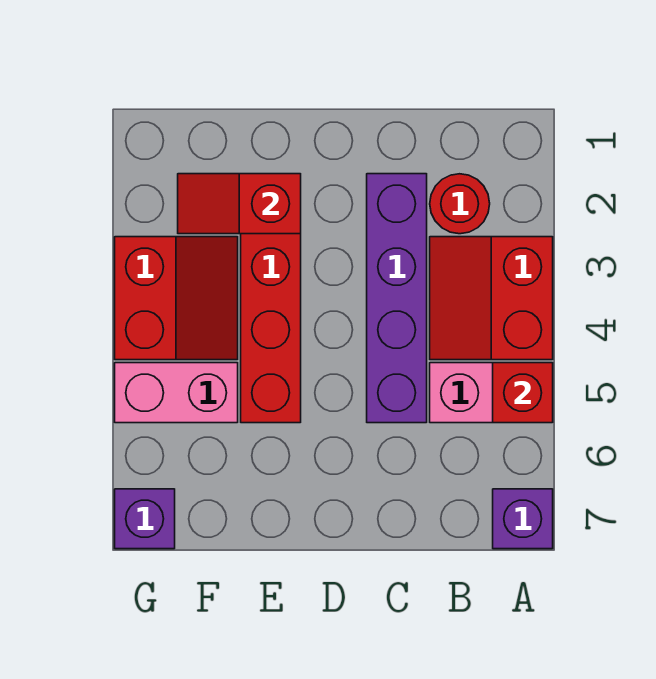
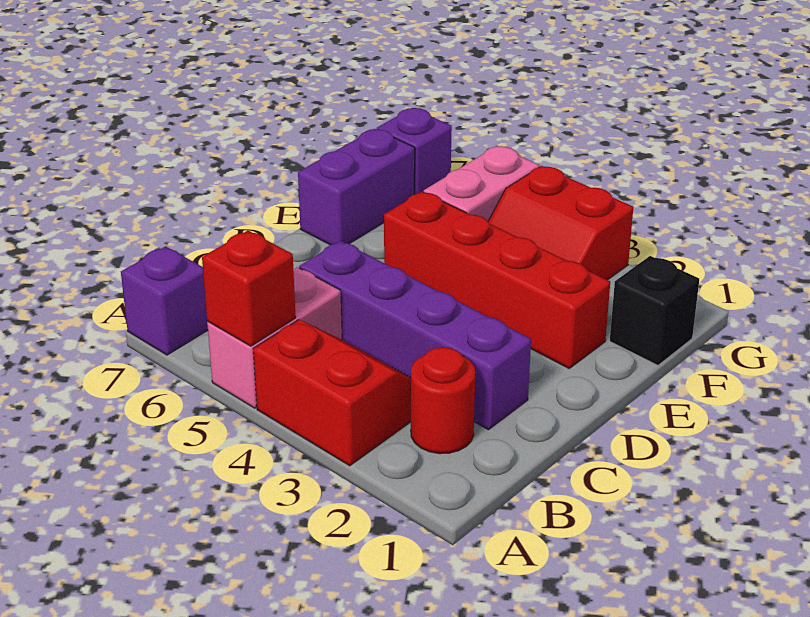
red slope E2:F2 level 2 top E -> none
none -> purple brick E7:F7 level 1
none -> black brick F1 level 1

